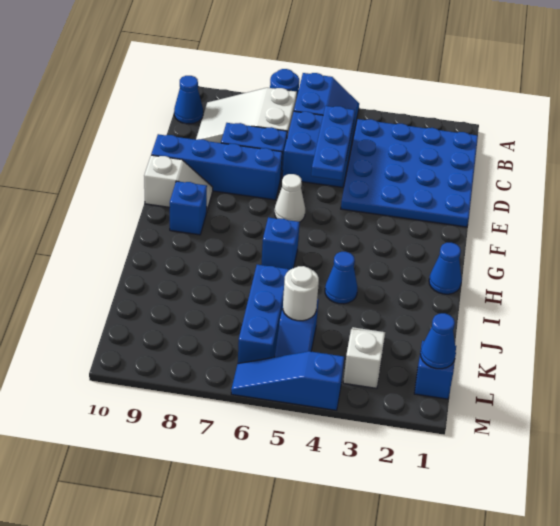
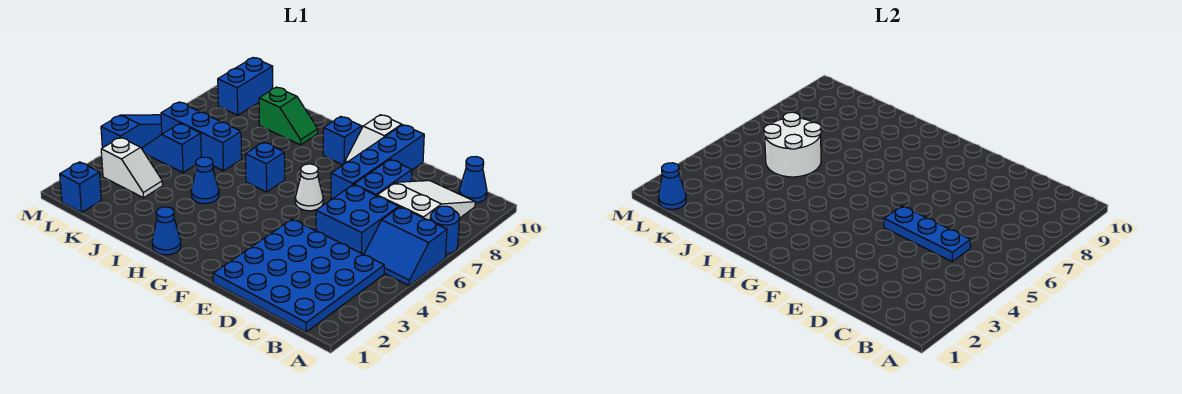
none -> green slope I9:J9 level 1 top J
white round brick K5 level 2 -> white round brick J5:K6 level 2
none -> blue brick L9:L10 level 1

